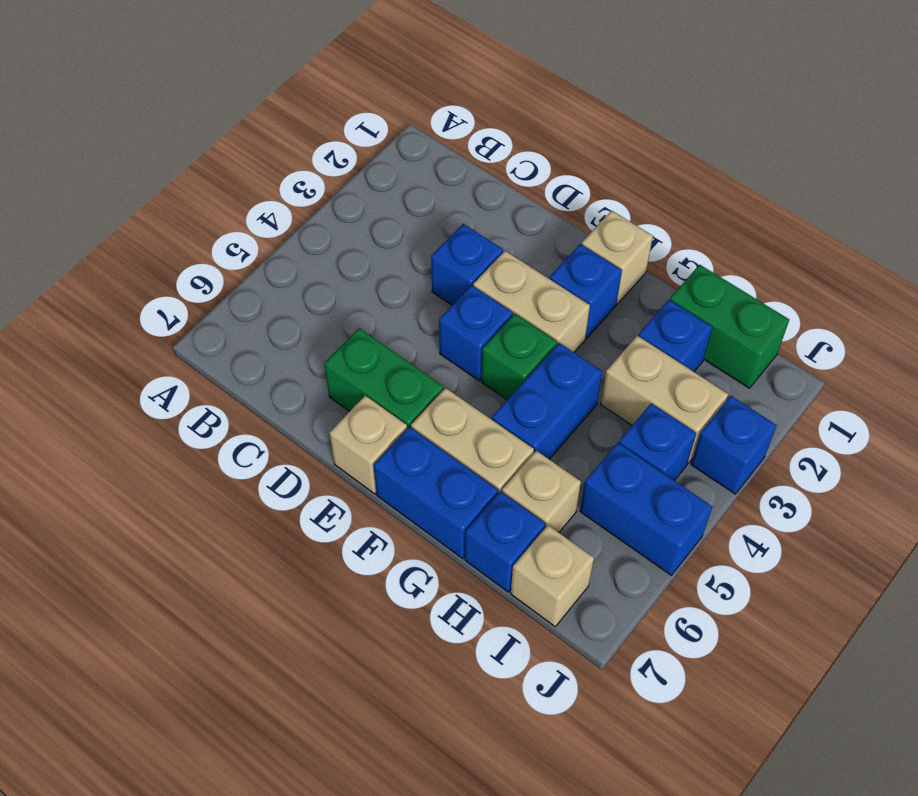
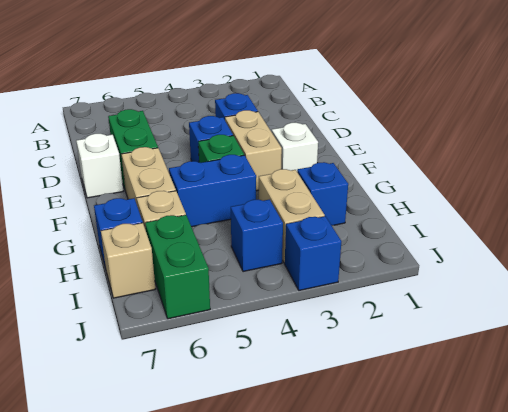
tan brick E7 level 1 -> white brick E7 level 1
tan brick F1 level 1 -> none
blue brick F2 level 1 -> white brick F2 level 1
blue brick F7:G7 level 1 -> none
green brick H1:I1 level 1 -> green brick I6:J6 level 1
blue brick I5:J5 level 1 -> none

